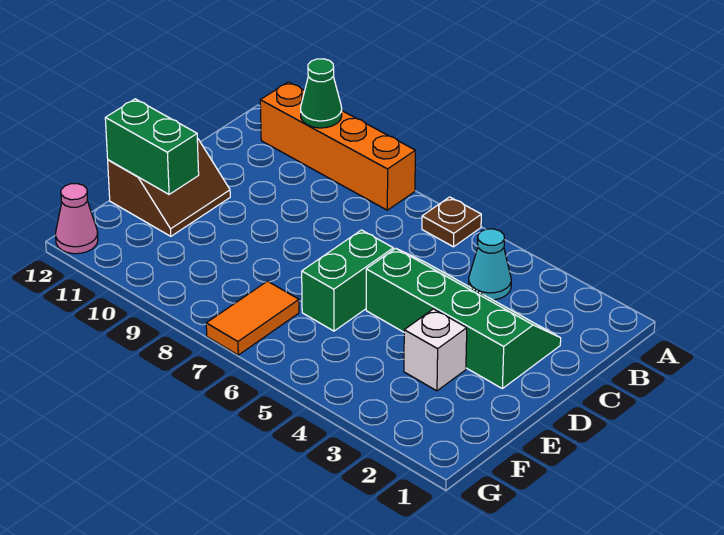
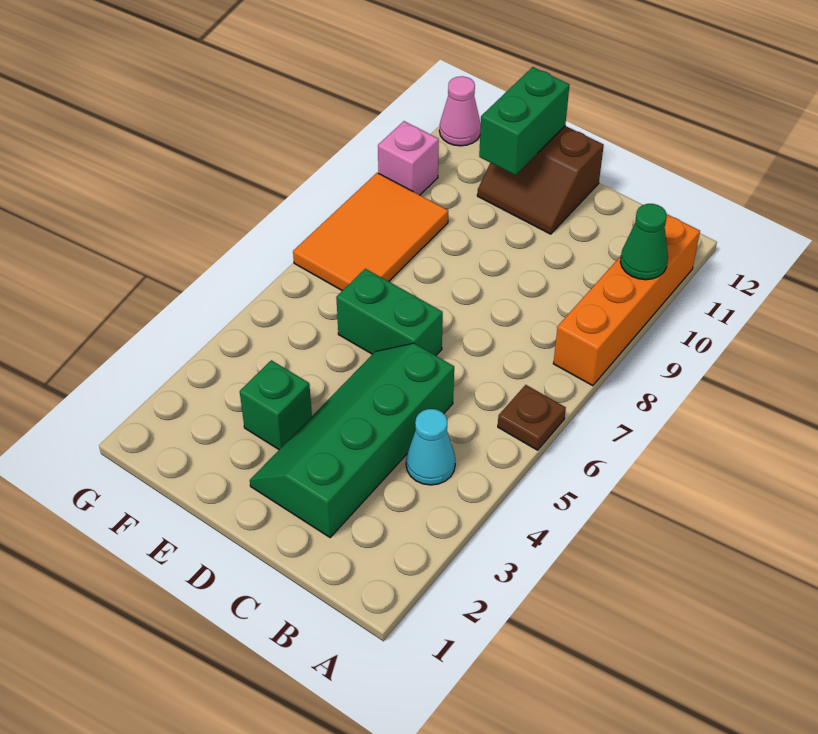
green slope C2:D5 level 1 top D -> green slope C2:D5 level 1 top C
white brick E3 level 1 -> green brick E3 level 1
orange tile F7:G7 level 1 -> orange tile F7:G9 level 1
none -> pink brick G10 level 1

